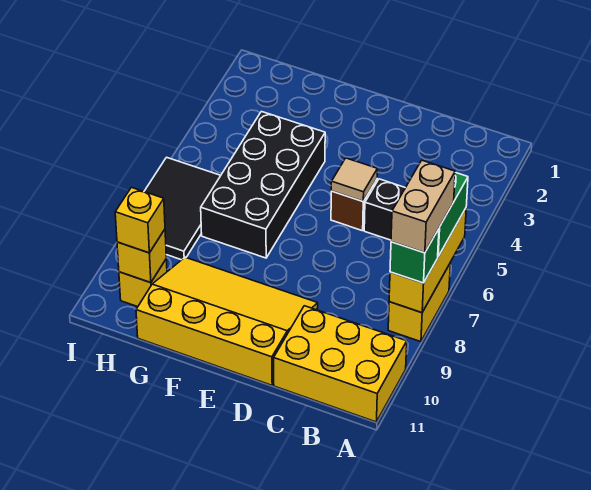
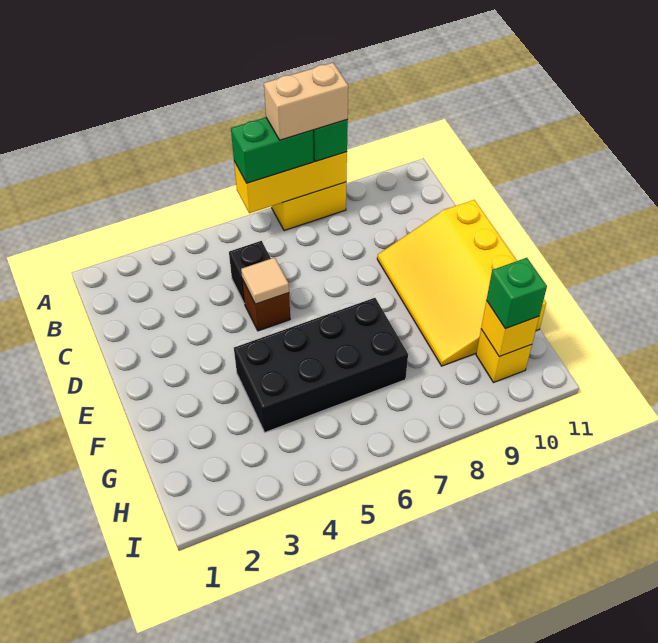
yellow brick A10:C11 level 1 -> none
black tile H6:I8 level 1 -> none
yellow brick H10 level 3 -> green brick H10 level 3

